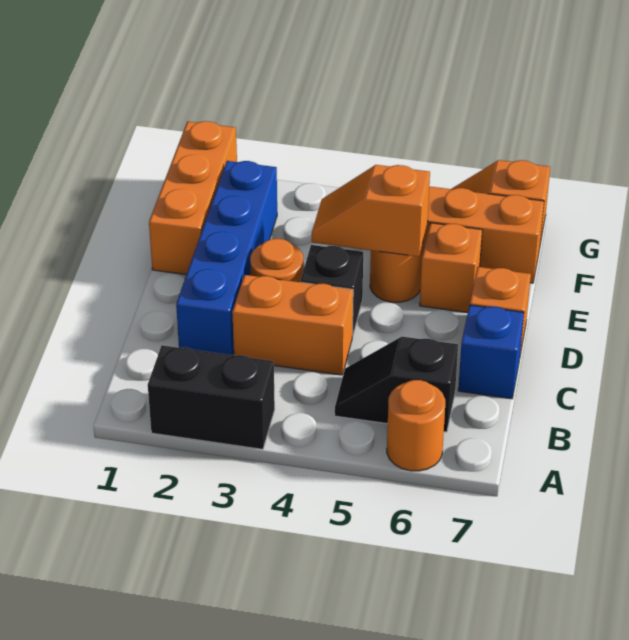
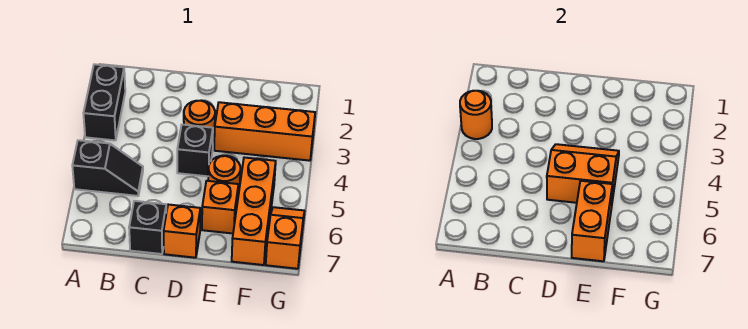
orange round brick A6 level 1 -> orange round brick A3 level 2
black slope B5:B6 level 1 top 6 -> black slope A5:B5 level 1 top A
blue brick C2:F2 level 1 -> none
orange brick C3:C4 level 1 -> orange brick E6:E7 level 2
blue brick C7 level 1 -> black brick C7 level 1
orange brick E1:G1 level 1 -> orange brick E3:G3 level 1
orange slope E4:E5 level 2 top 5 -> orange slope D4:E5 level 2 top 5

